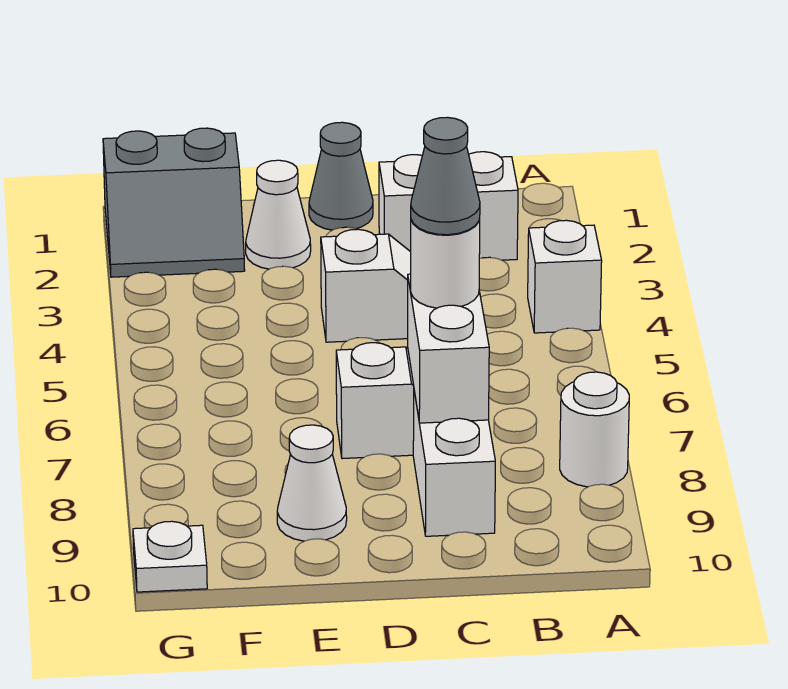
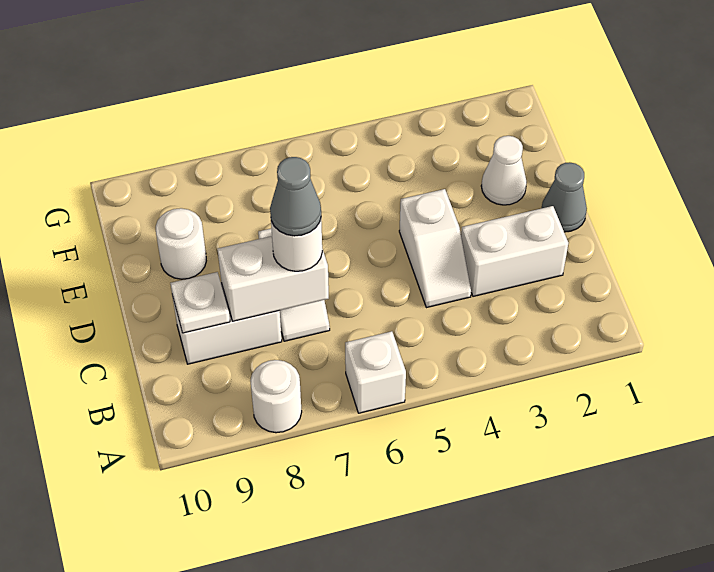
white brick A4 level 1 -> white brick A6 level 1
white brick B2:C2 level 1 -> white brick C2:C3 level 1
white cone E9 level 1 -> white round brick E9 level 1
grey slope F1:G2 level 1 top 1 -> none
white plate G10 level 1 -> white plate C9 level 2

